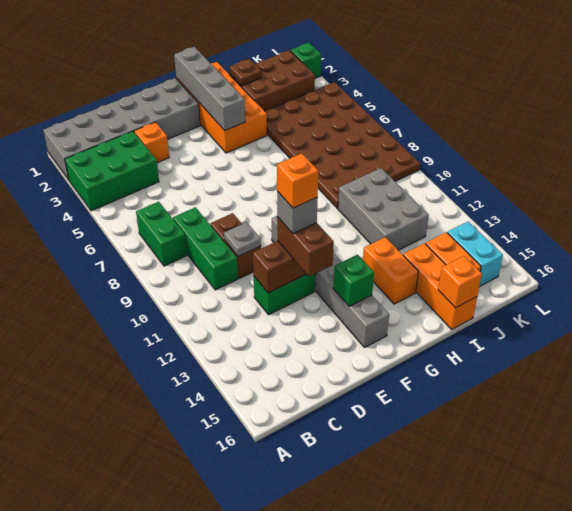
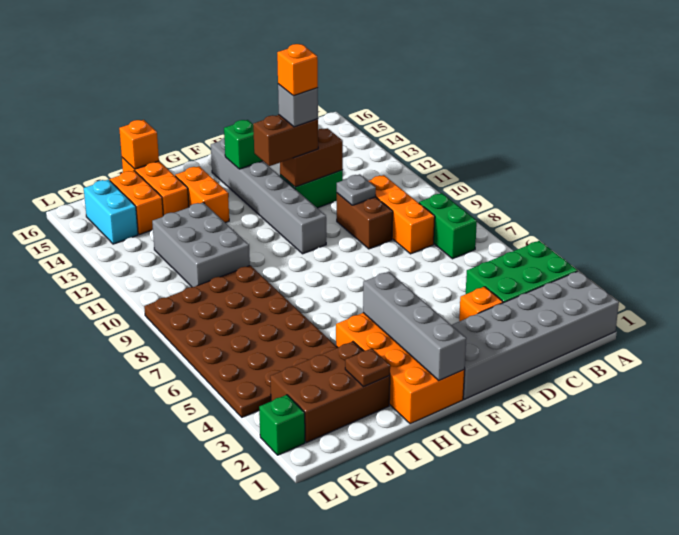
green brick C8:C10 level 1 -> orange brick C8:C10 level 1
brown brick E12:E13 level 3 -> brown brick E12:F12 level 3

